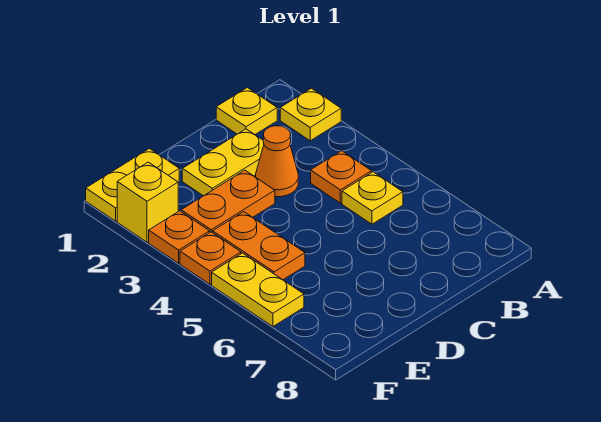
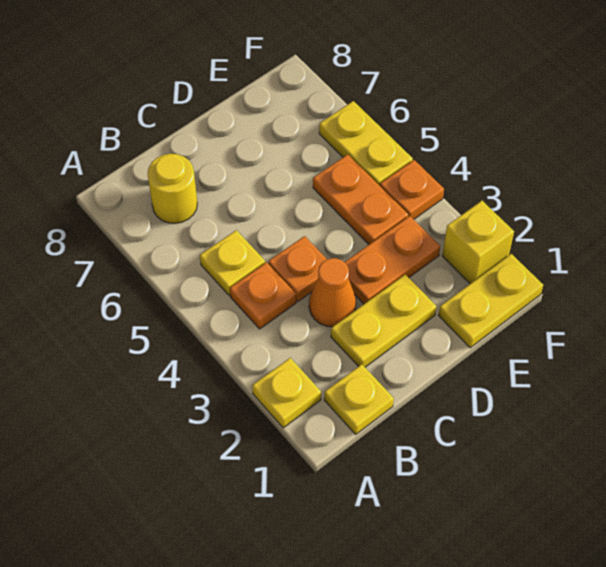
none -> yellow round brick B7 level 1
orange plate F3 level 1 -> orange plate C4 level 1

